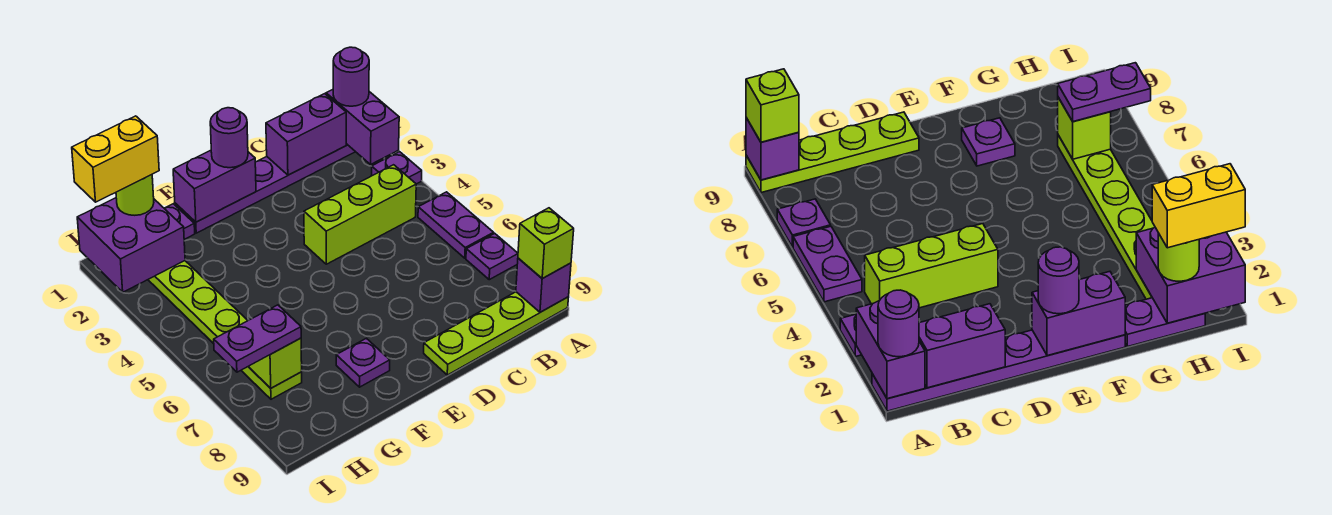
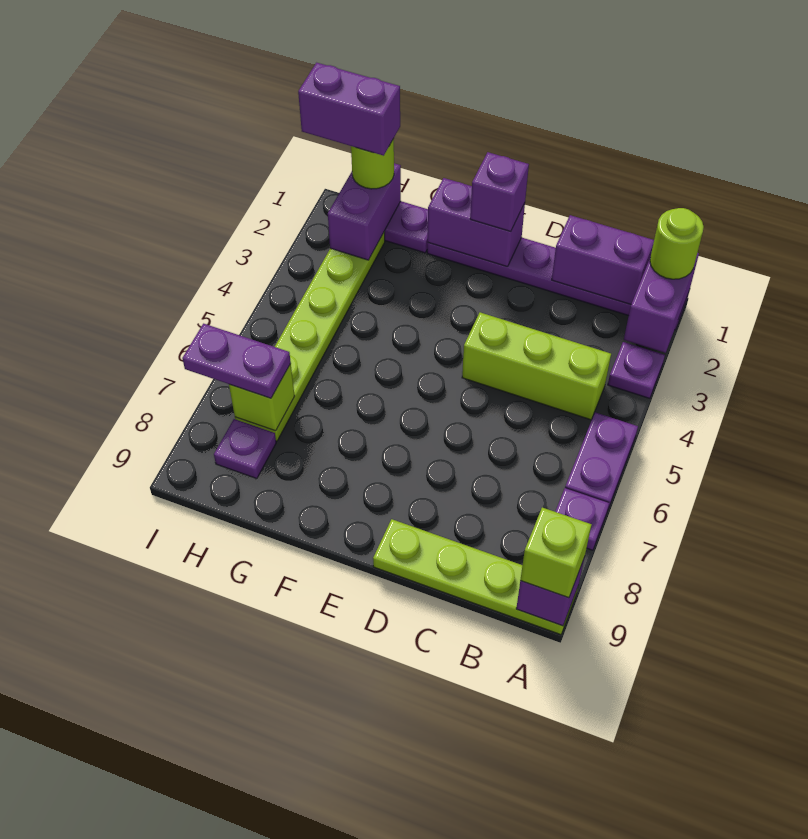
purple round brick A1 level 3 -> lime round brick A1 level 3
purple round brick E1 level 3 -> purple brick E1 level 3
purple plate F8 level 1 -> purple plate H8 level 1
purple brick H1:I2 level 2 -> purple brick H1:H2 level 2
yellow brick H1:I1 level 4 -> purple brick H1:I1 level 4

